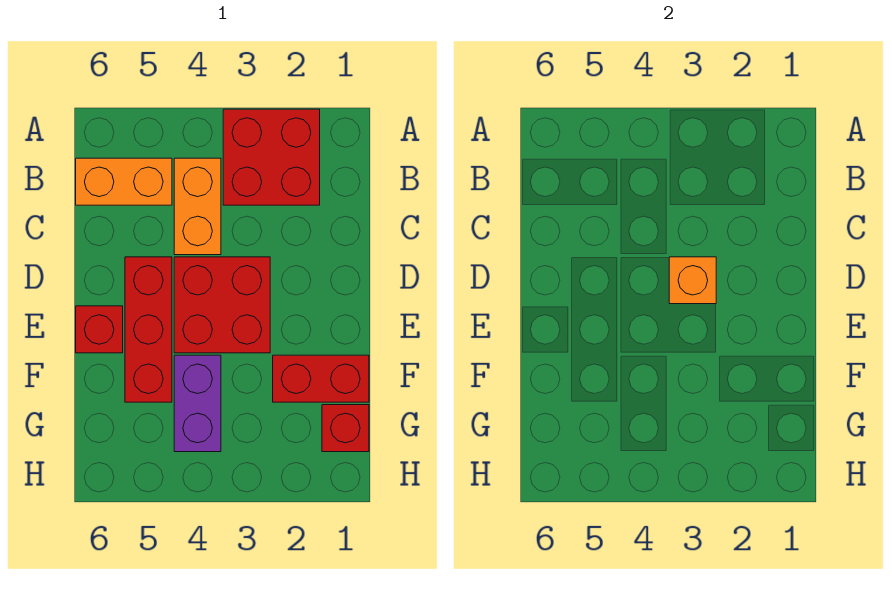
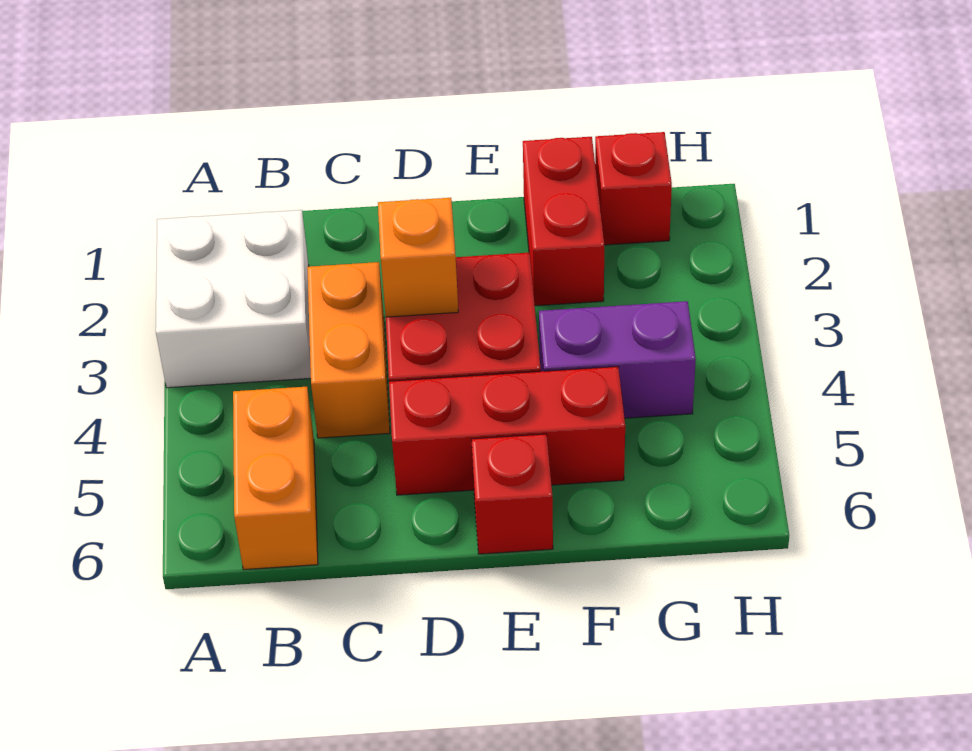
red brick A2:B3 level 1 -> white brick A2:B3 level 1
orange brick B4:C4 level 1 -> orange brick C3:C4 level 1

